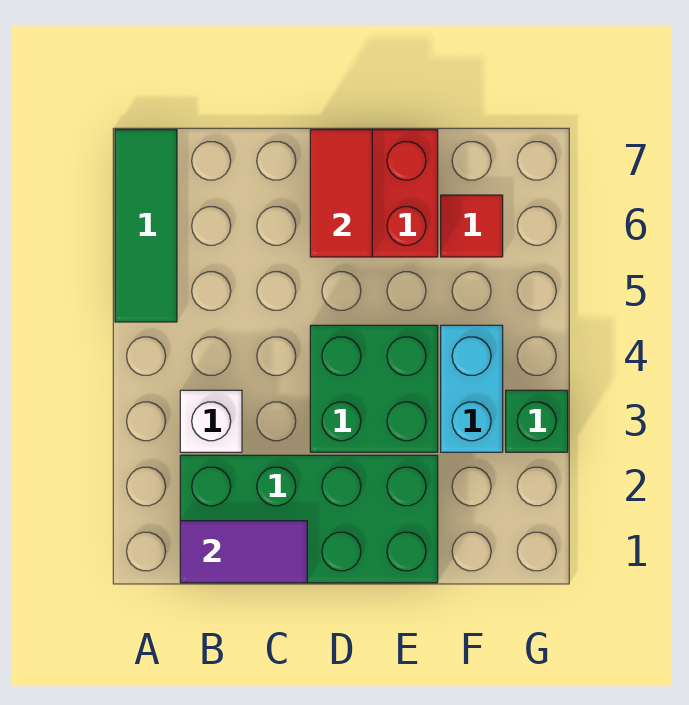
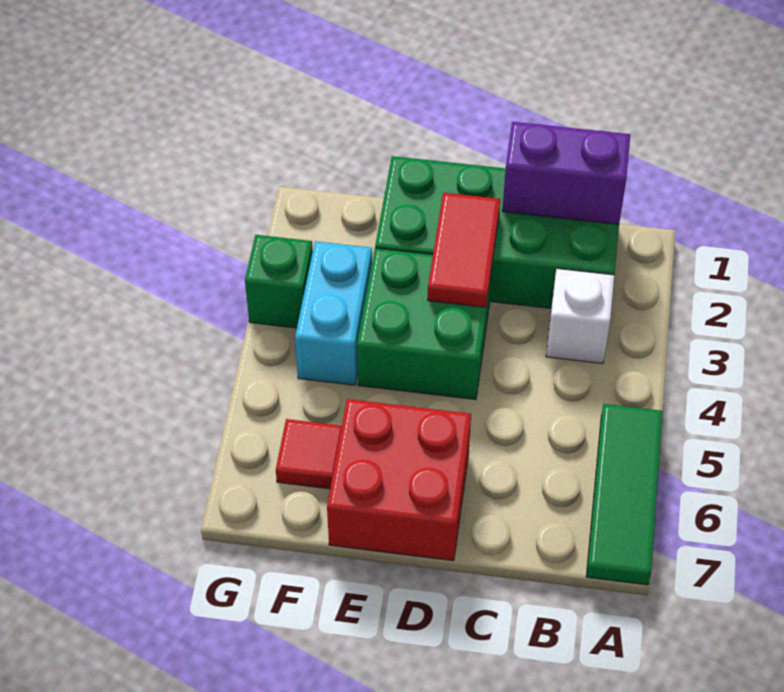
purple tile B1:C1 level 2 -> purple brick B1:C1 level 2
red tile D6:D7 level 2 -> red tile D2:D3 level 2

